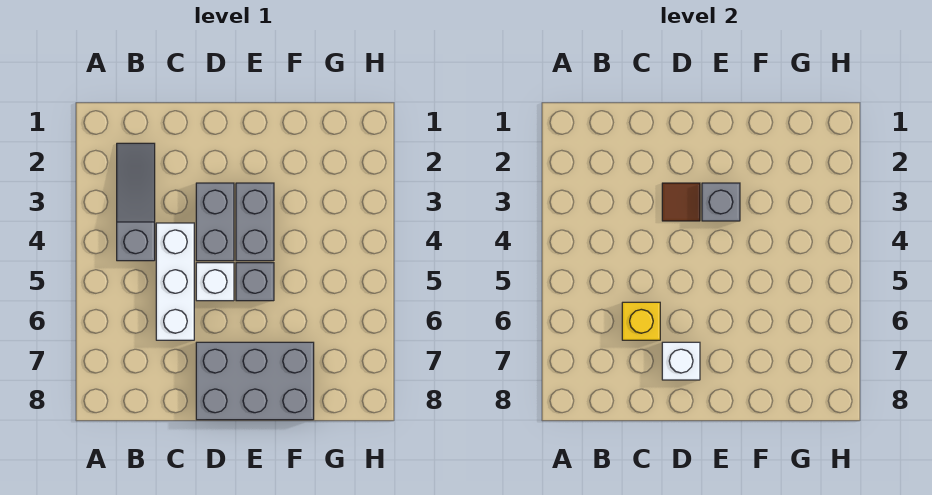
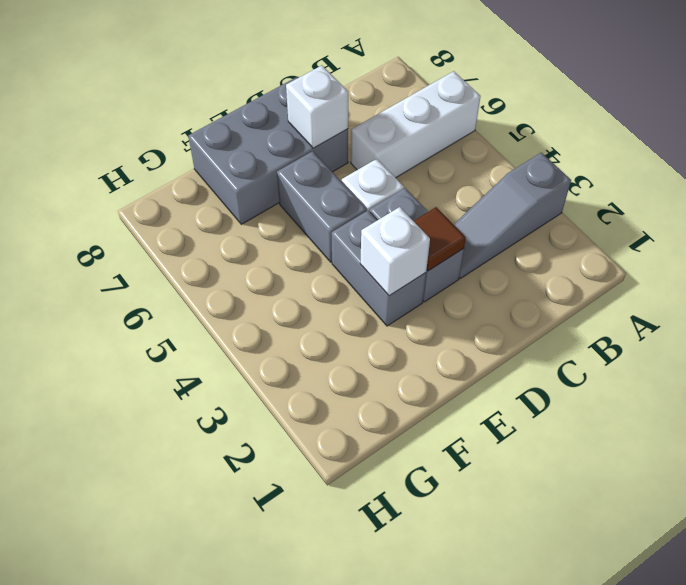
grey slope B2:B4 level 1 top 4 -> grey slope A3:C3 level 1 top A
white brick C4:C6 level 1 -> white brick A6:C6 level 1
yellow brick C6 level 2 -> none
grey brick E3 level 2 -> white brick E3 level 2
grey brick E5 level 1 -> grey brick E5:E6 level 1

